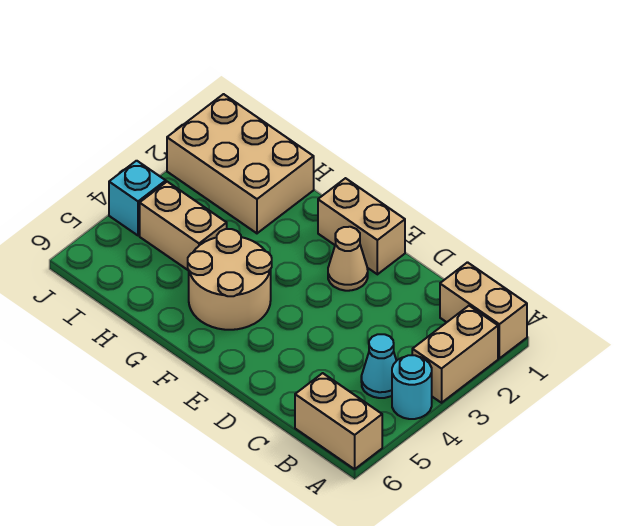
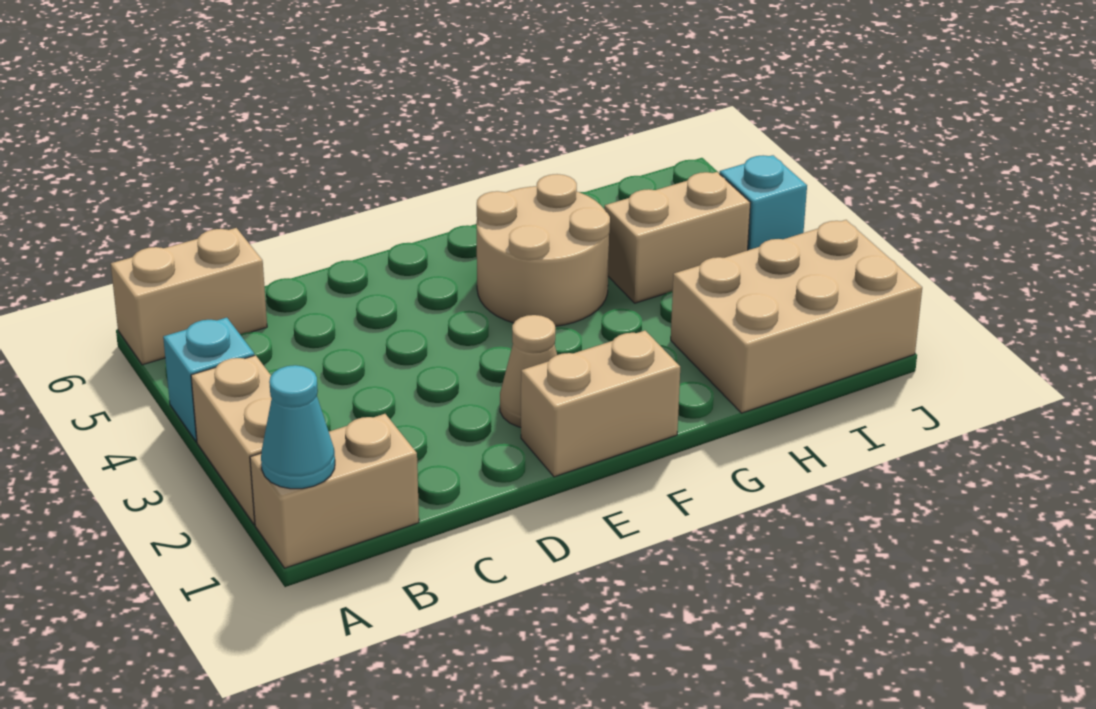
cyan round brick A4 level 1 -> cyan brick A4 level 1
cyan cone B4 level 1 -> cyan cone A1 level 2

